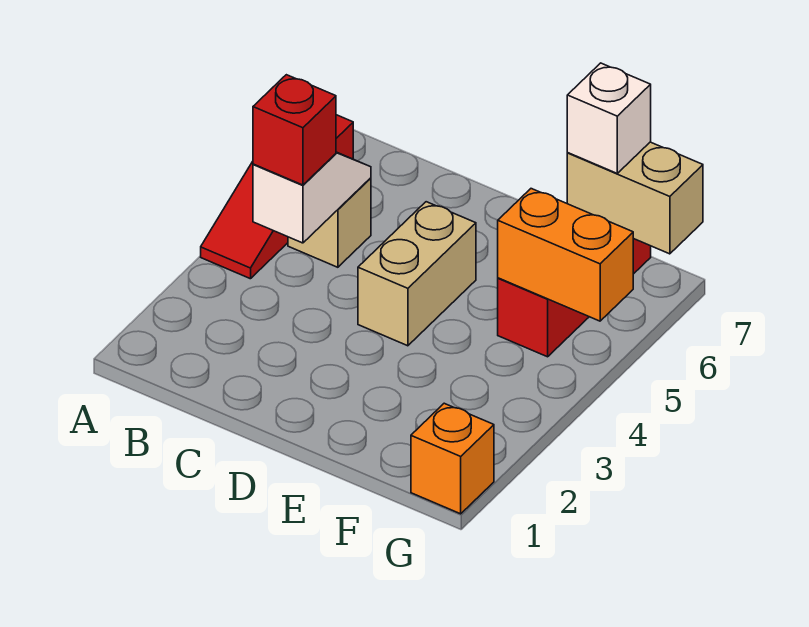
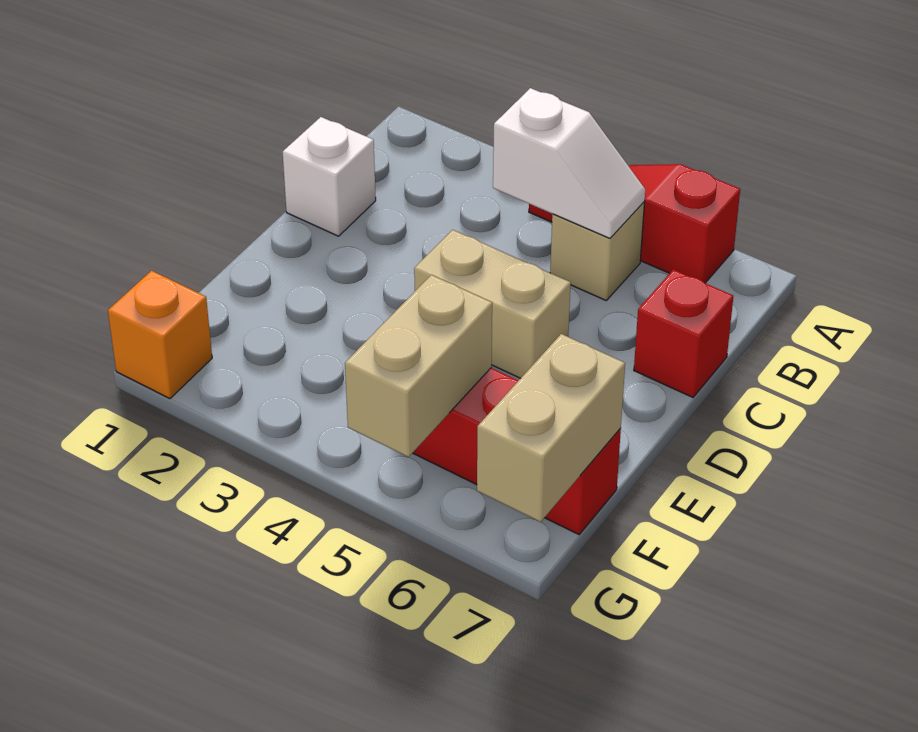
red brick B4 level 3 -> red brick C7 level 1
orange brick F5:G5 level 2 -> tan brick F5:G5 level 2
white brick F7 level 3 -> white brick C1 level 1

